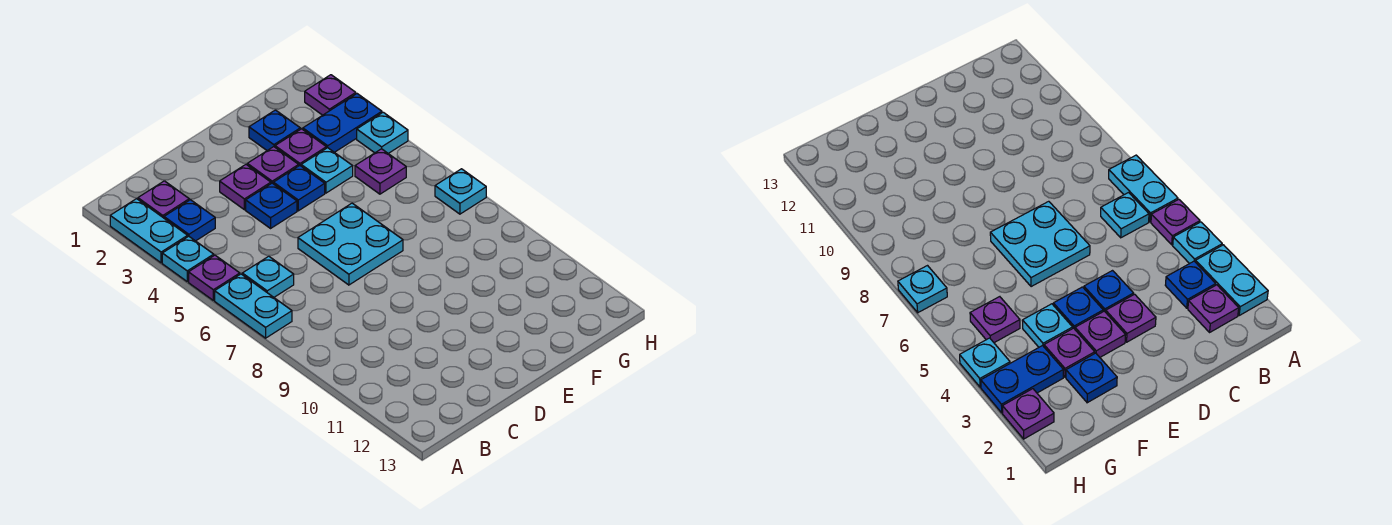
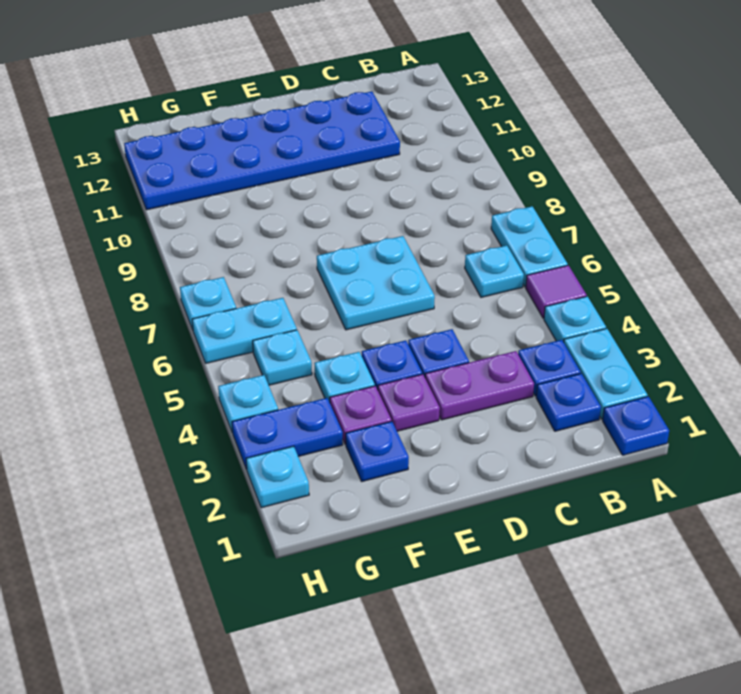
none -> blue plate A1 level 1
purple plate A5 level 1 -> purple tile A5 level 1
purple plate B2 level 1 -> blue plate B2 level 1
none -> blue plate C11:H12 level 1
purple plate D3 level 1 -> purple plate C3:D3 level 1
purple plate G5 level 1 -> cyan plate G5 level 1
none -> cyan plate G6:H6 level 1
purple plate H2 level 1 -> cyan plate H2 level 1

